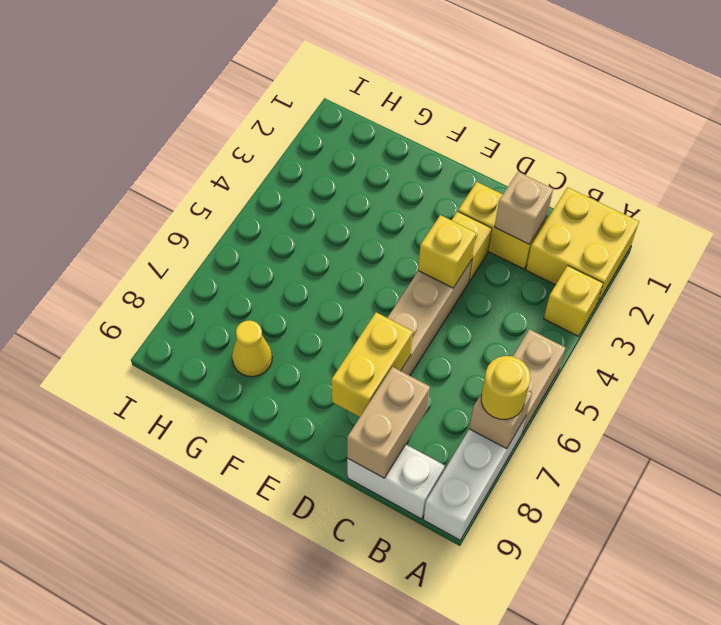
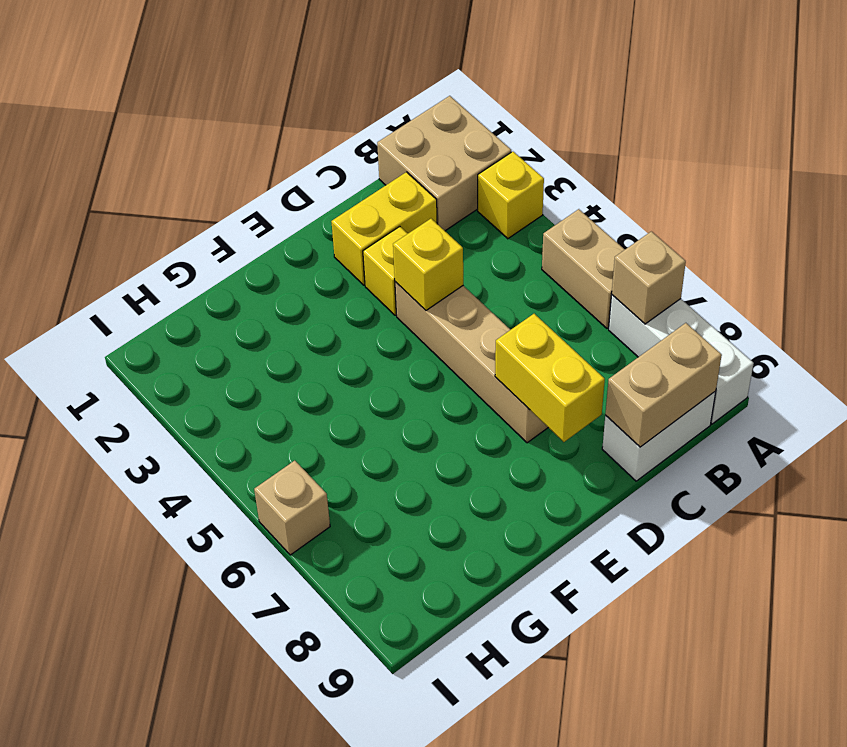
yellow brick A1:B2 level 1 -> tan brick A1:B2 level 1
yellow round brick A7 level 3 -> none
tan brick C2 level 2 -> tan brick I6 level 1
tan brick C8:C9 level 2 -> tan brick B9:C9 level 2
yellow cone G8 level 1 -> none

